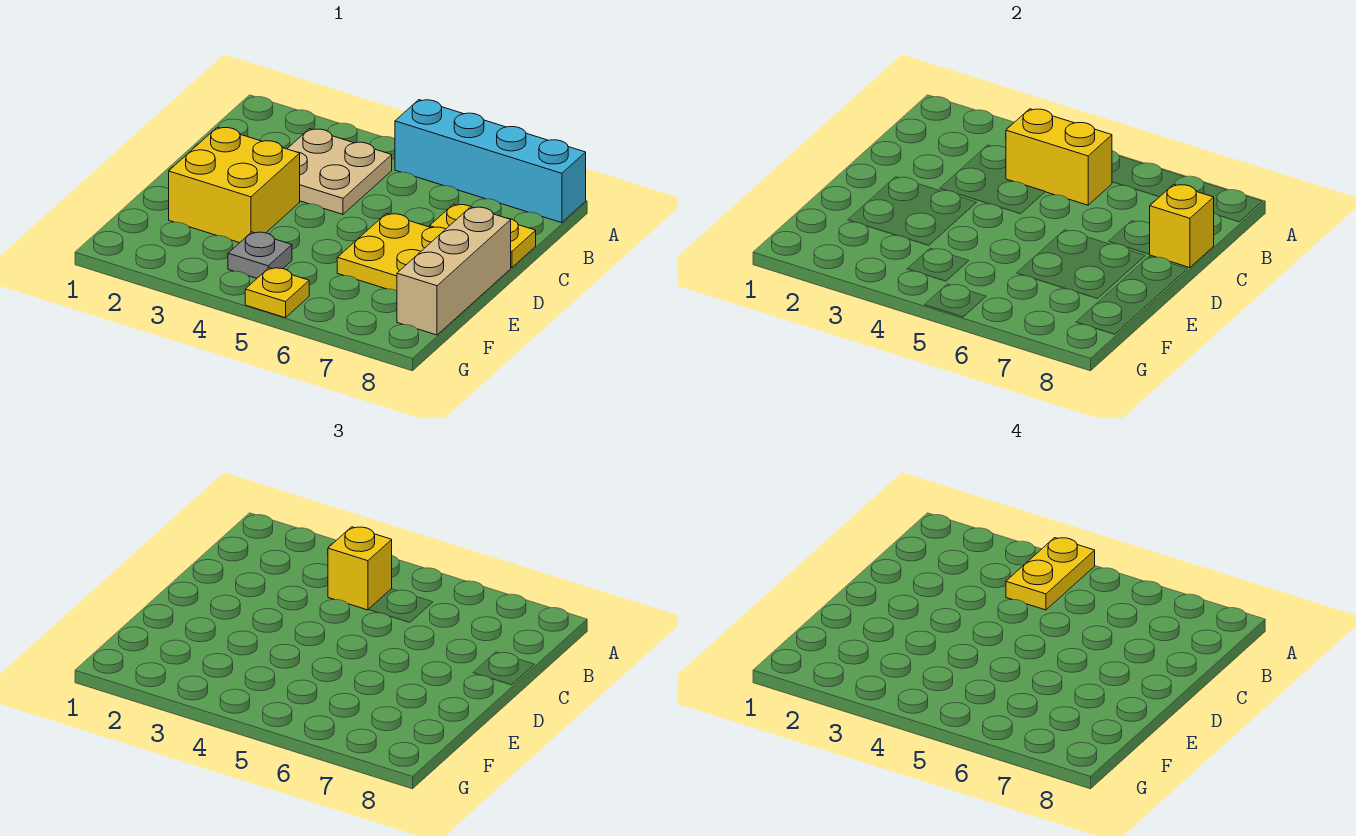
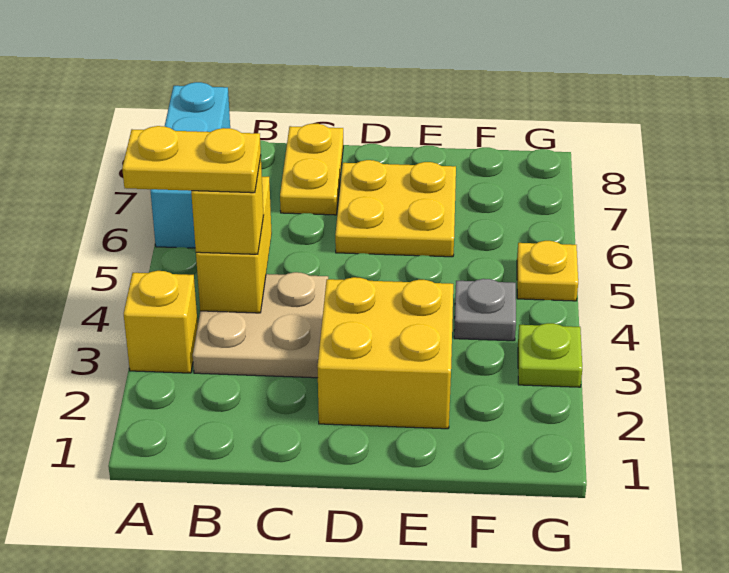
cyan brick A5:A8 level 1 -> cyan brick A6:A8 level 1
yellow brick C8 level 2 -> yellow brick A3 level 1
tan brick D8:F8 level 1 -> none
none -> lime plate G3 level 1

